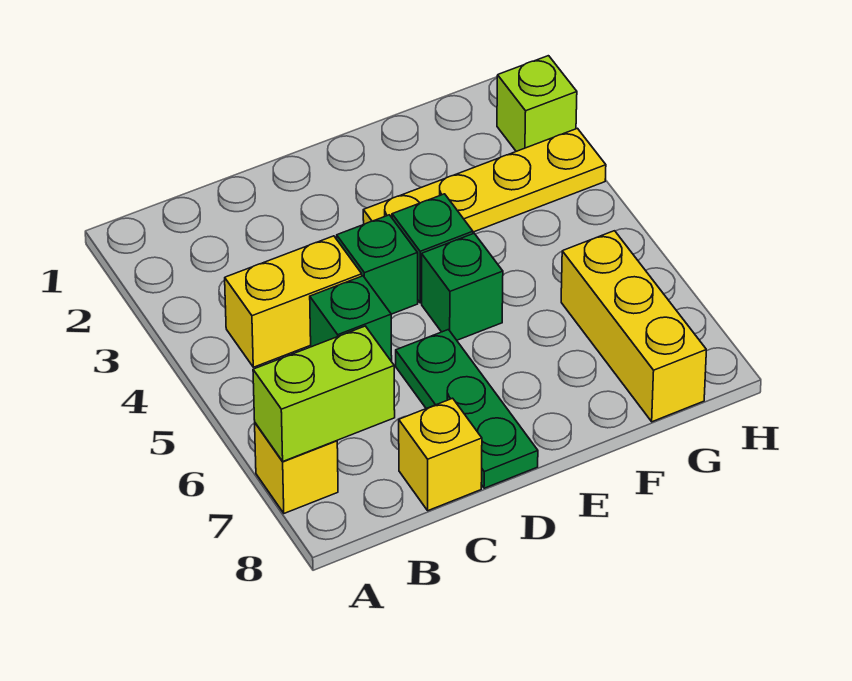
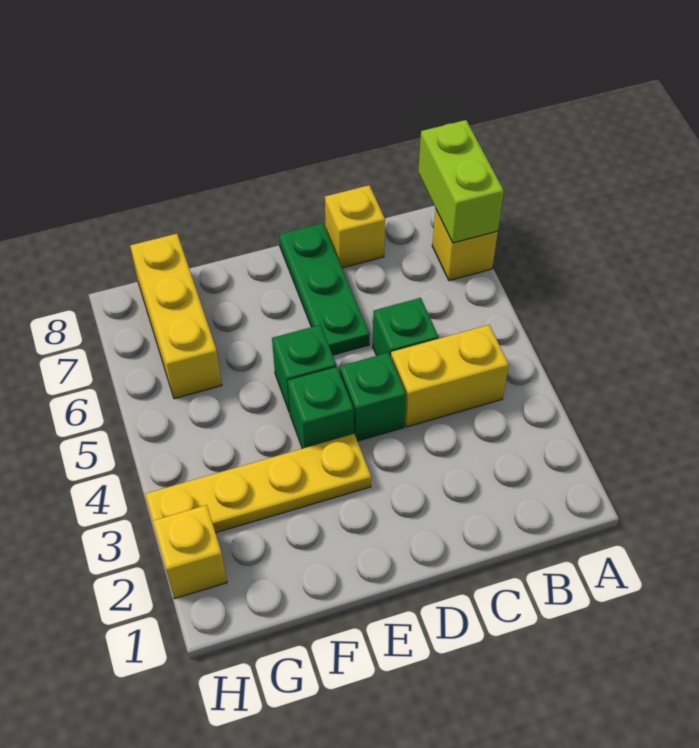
lime brick A7:B7 level 2 -> lime brick A7:A8 level 2
lime brick H2 level 1 -> yellow brick H2 level 1

